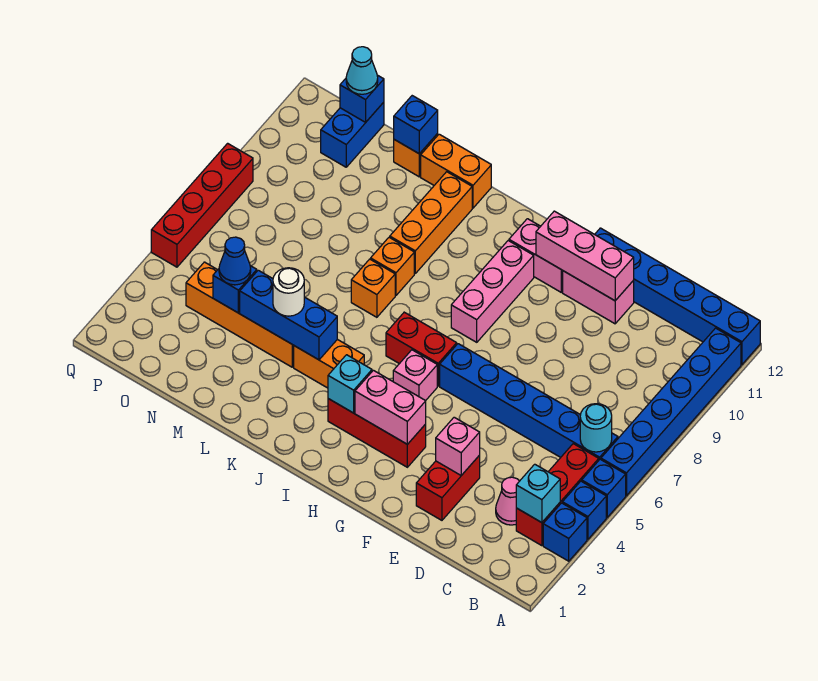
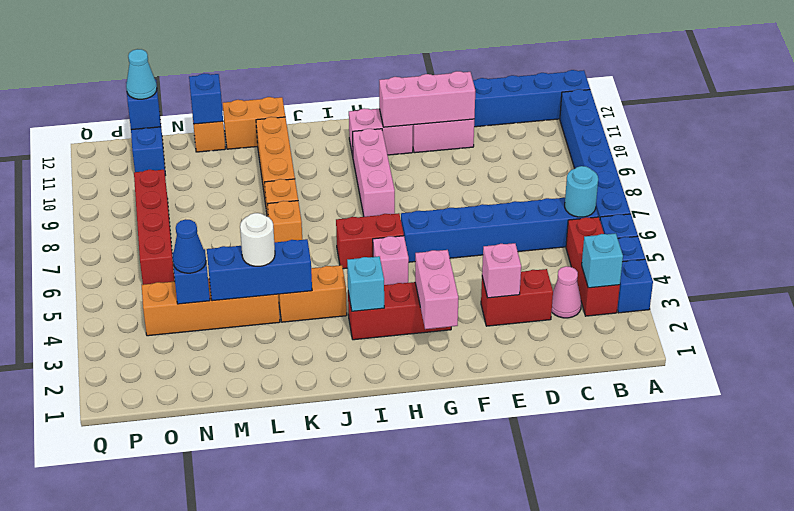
red brick E2:E3 level 1 -> red brick D3:E3 level 1
pink brick G3:H3 level 2 -> pink brick G2:G3 level 2
red brick Q5:Q8 level 1 -> red brick O6:O9 level 1

